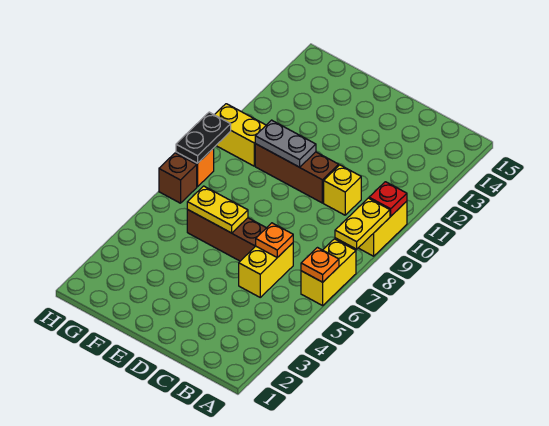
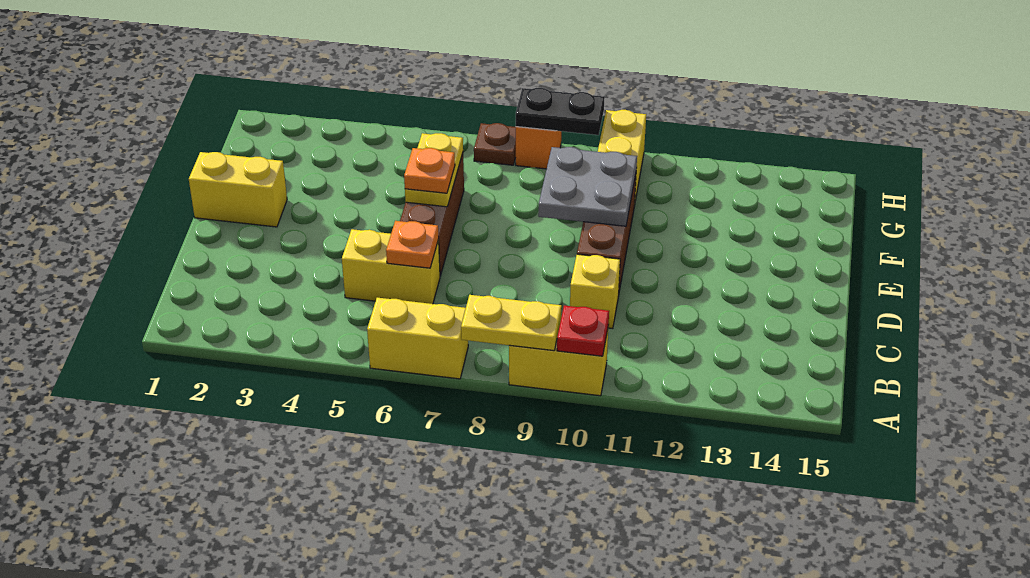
orange plate A6 level 2 -> orange plate E6 level 3
none -> yellow brick E1:E2 level 1
grey plate E10:F10 level 2 -> grey plate E9:F10 level 2
brown brick H7 level 1 -> brown plate H7 level 1

